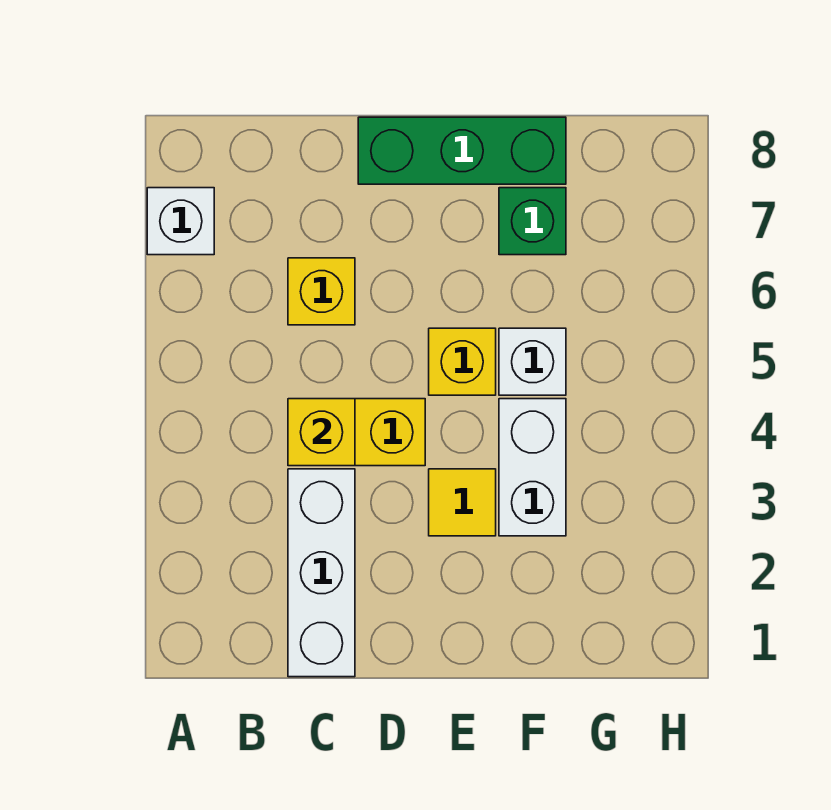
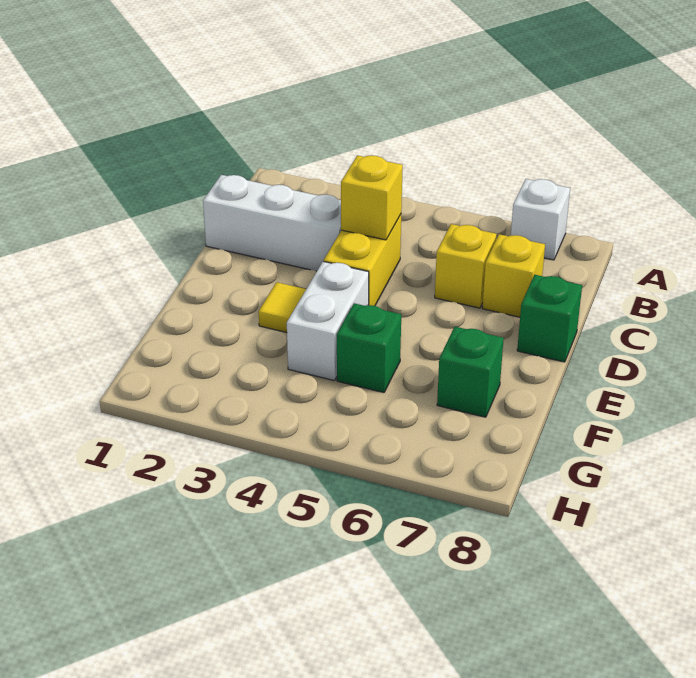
green brick D8:F8 level 1 -> green brick D8 level 1
yellow brick E5 level 1 -> yellow brick C7 level 1
white brick F3:F4 level 1 -> white brick E4:F4 level 1
white brick F5 level 1 -> green brick F5 level 1

